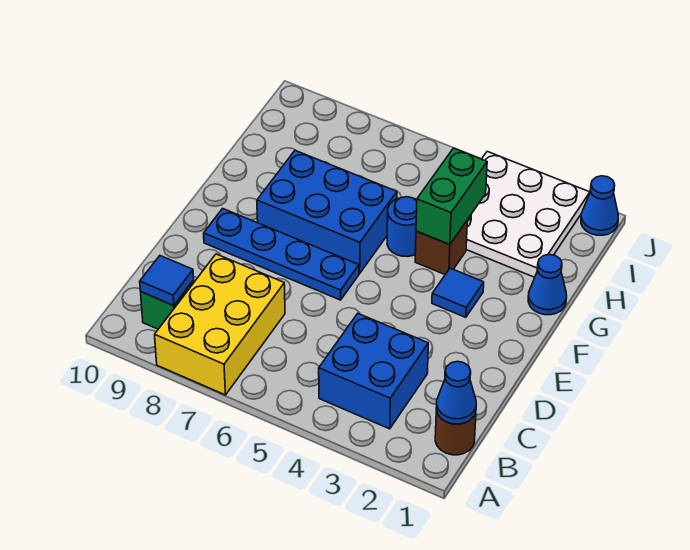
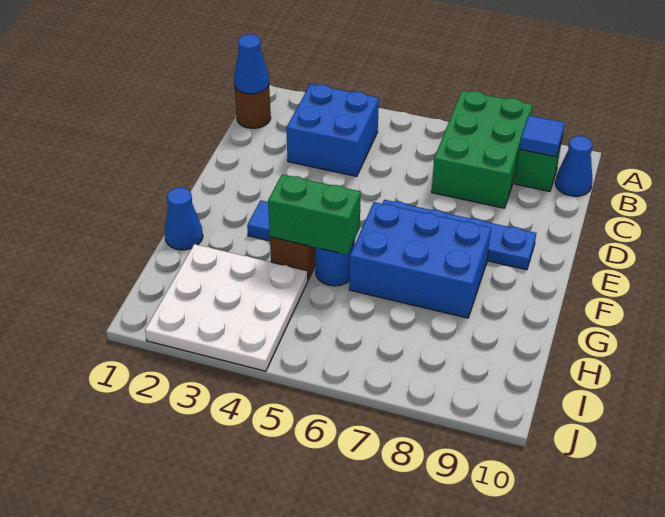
yellow brick A7:C8 level 1 -> green brick A7:C8 level 1
green brick G4:H4 level 2 -> green brick G4:G5 level 2
blue cone J1 level 1 -> blue cone B10 level 1

